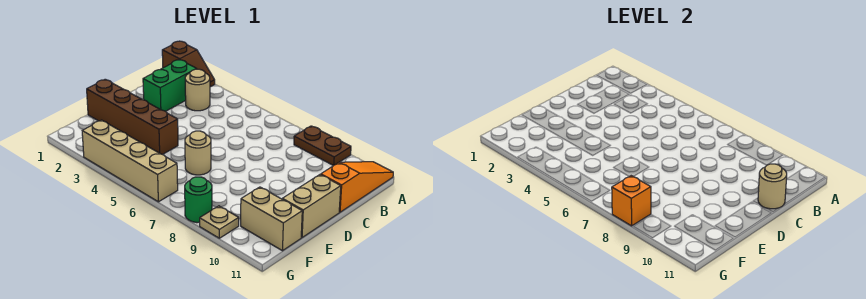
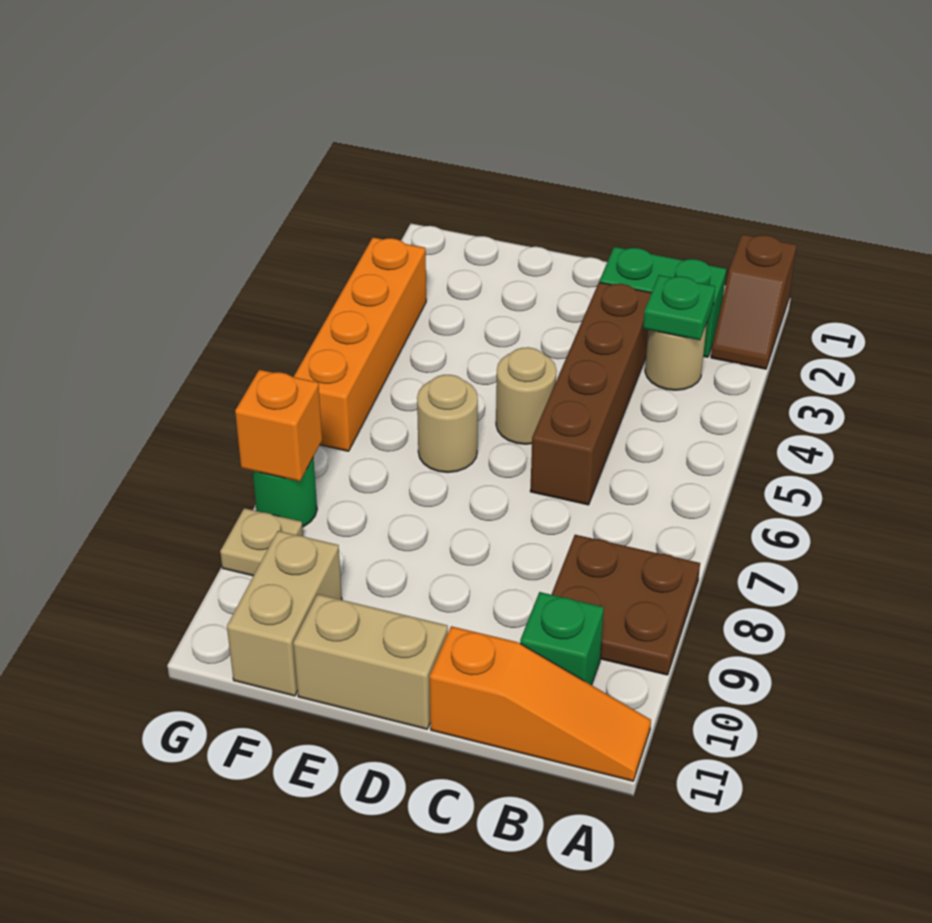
brown plate A8:A9 level 1 -> brown plate A8:B9 level 1
none -> green plate B3 level 2
none -> green brick B10 level 1
tan round brick C11 level 2 -> tan round brick D5 level 1
brown brick E1:E4 level 1 -> brown brick C3:C6 level 1
tan brick G3:G6 level 1 -> orange brick G3:G6 level 1

